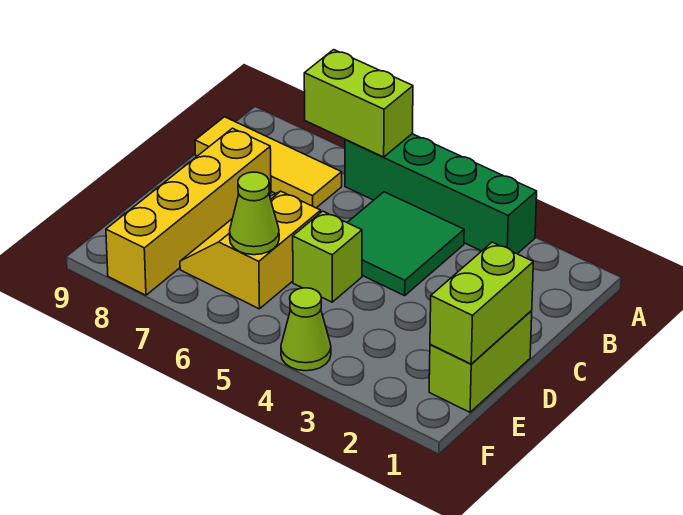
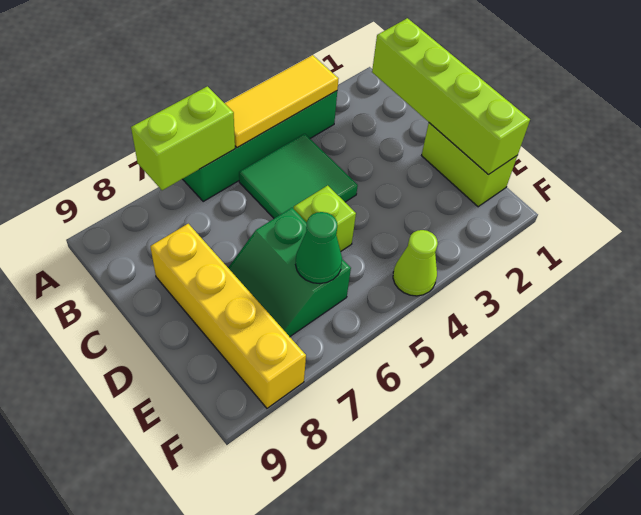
yellow tile B7:B9 level 1 -> yellow tile A3:A5 level 2
lime brick D1:E1 level 2 -> lime brick B1:E1 level 2
yellow slope D6:E7 level 1 top 6 -> green slope D6:E7 level 1 top 6
lime cone E6 level 2 -> green cone E6 level 2

